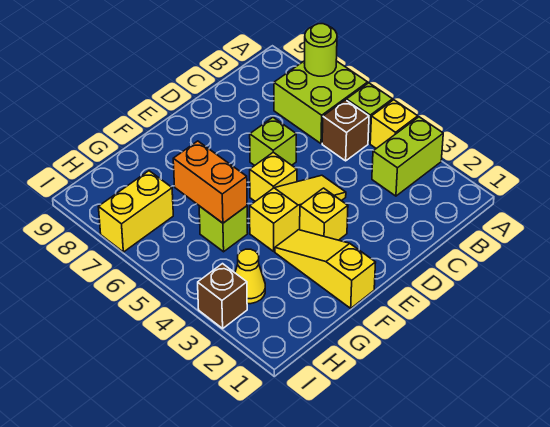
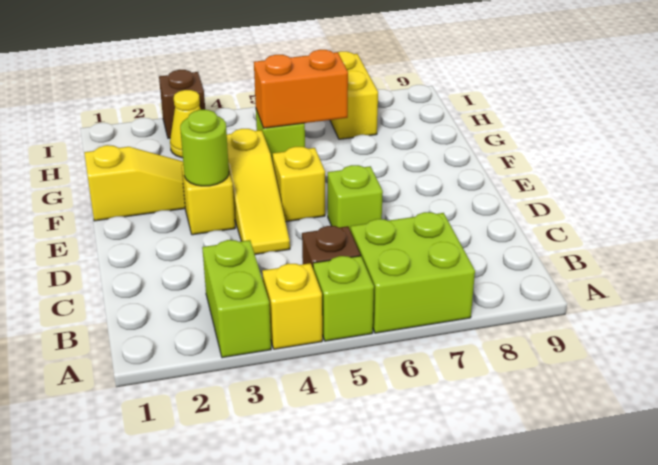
lime round brick A7 level 2 -> lime round brick E3 level 2

